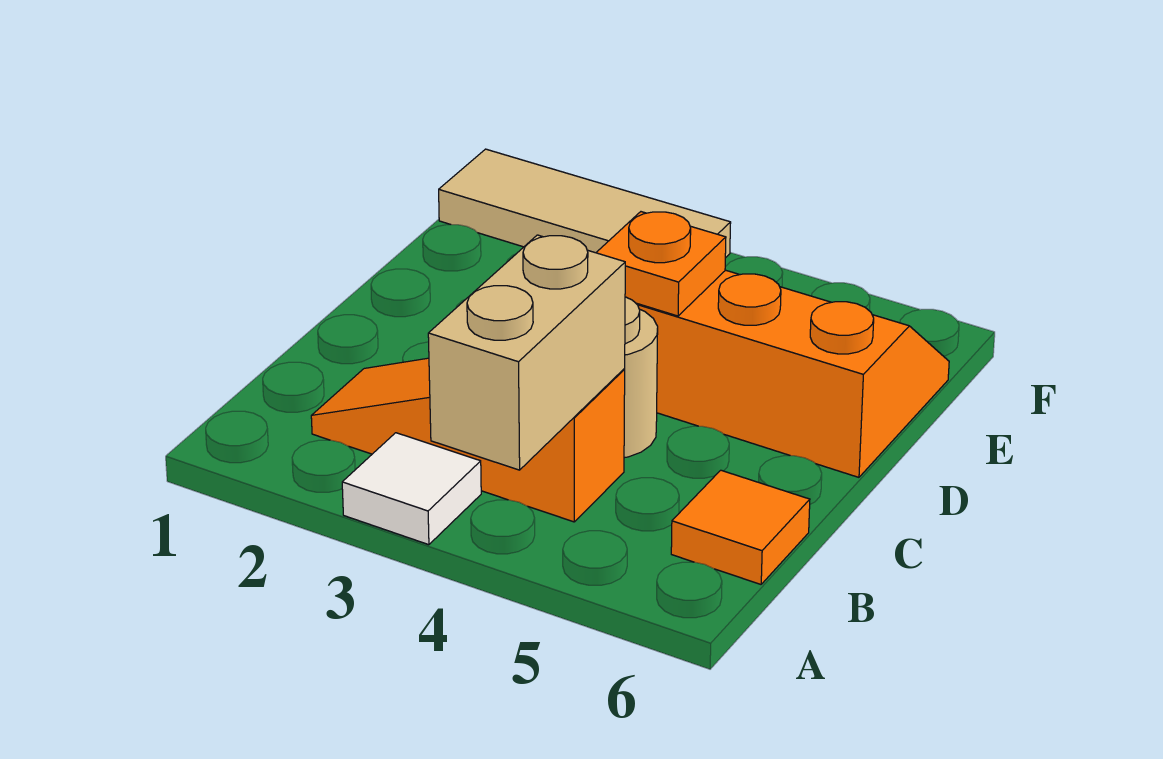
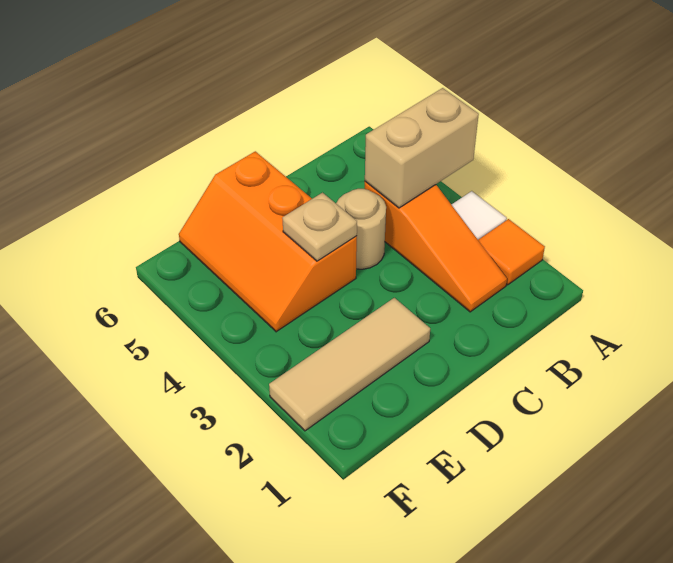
orange tile B6 level 1 -> orange tile A2 level 1
orange plate D4 level 2 -> tan plate D4 level 2
tan tile F1:F3 level 1 -> tan tile D2:F2 level 1

